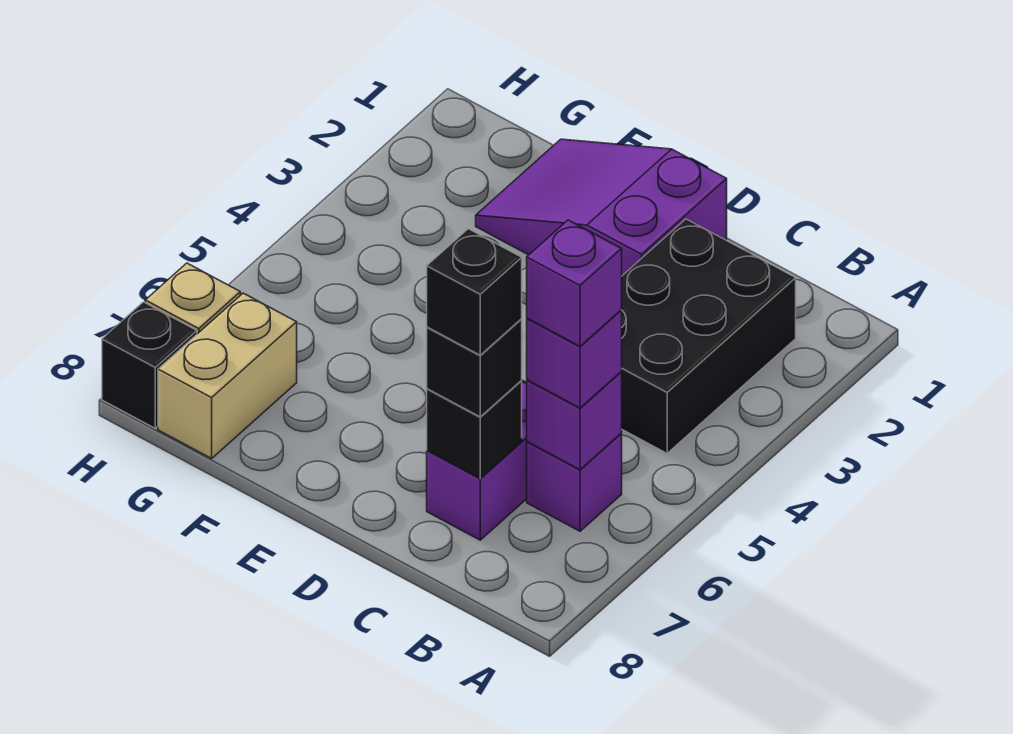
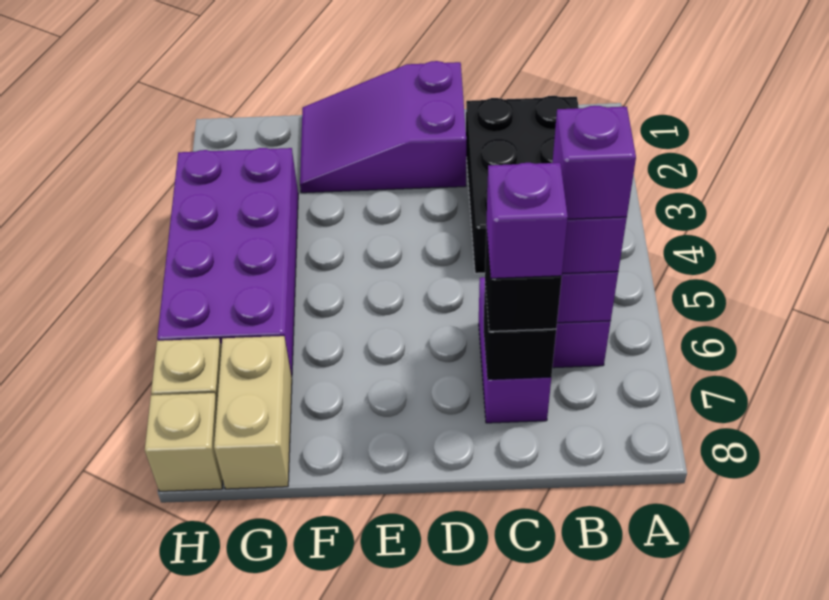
black brick C7 level 4 -> purple brick C7 level 4
none -> purple brick G3:H6 level 1
black brick H8 level 1 -> tan brick H8 level 1

